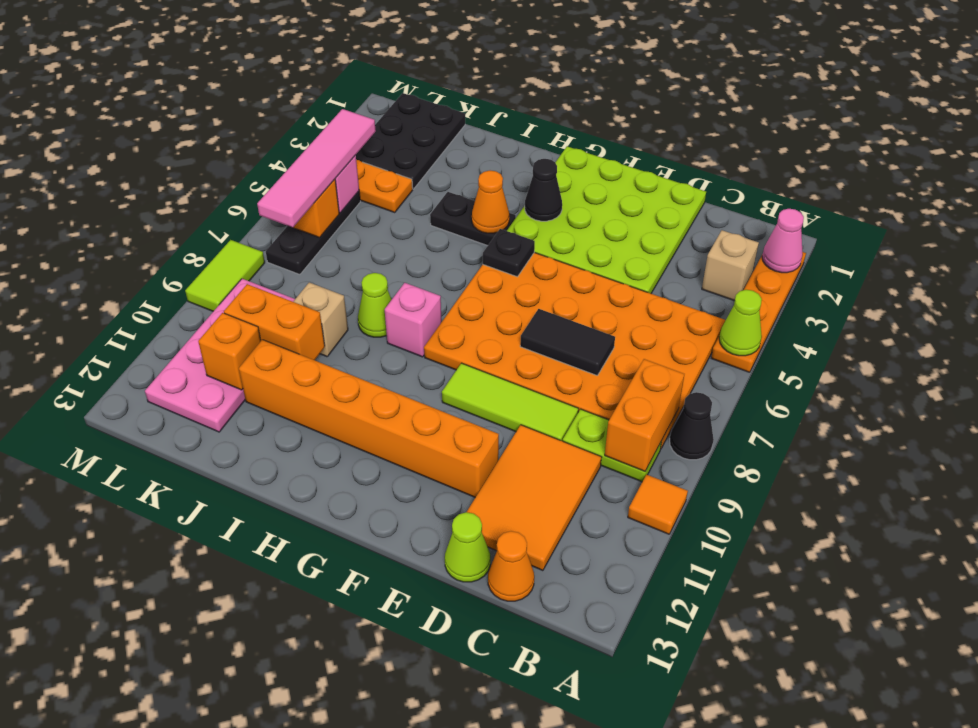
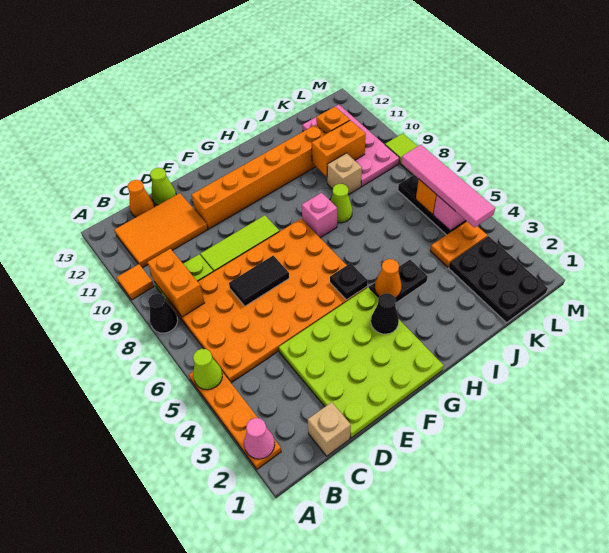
tan brick B3 level 1 -> tan brick C1 level 1
orange tile C10:D12 level 1 -> orange tile B11:D12 level 1

